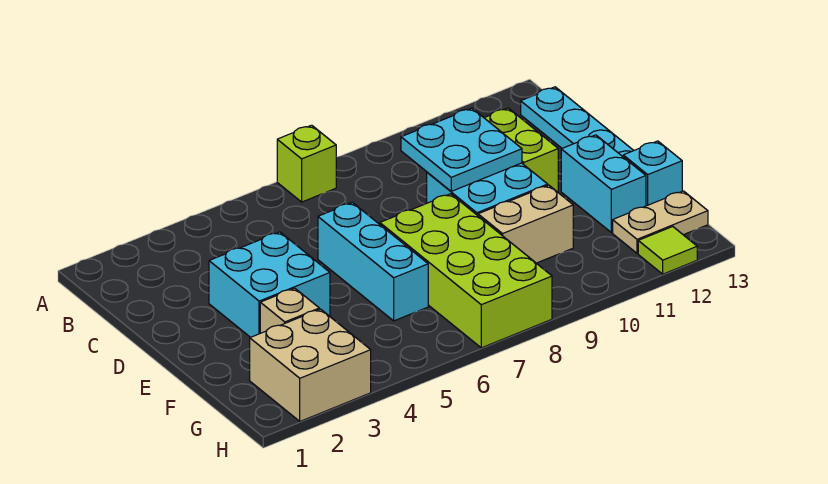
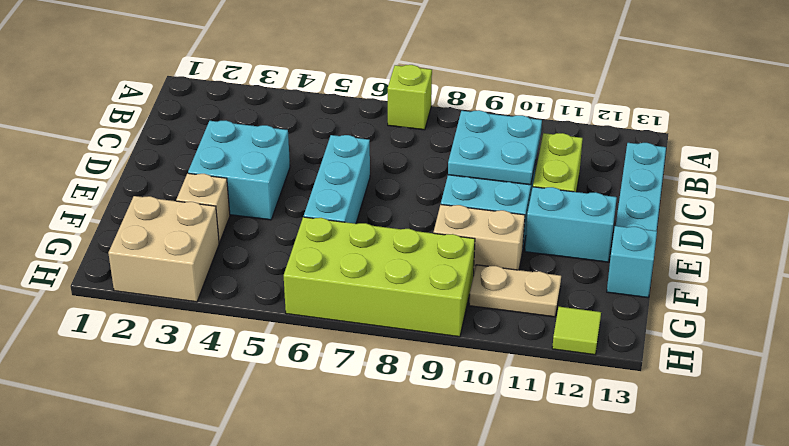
lime brick E7:H8 level 1 -> lime brick G6:H9 level 1
cyan brick E12:F12 level 1 -> cyan brick E11:E12 level 1
tan plate G12:G13 level 1 -> tan plate G10:G11 level 1

